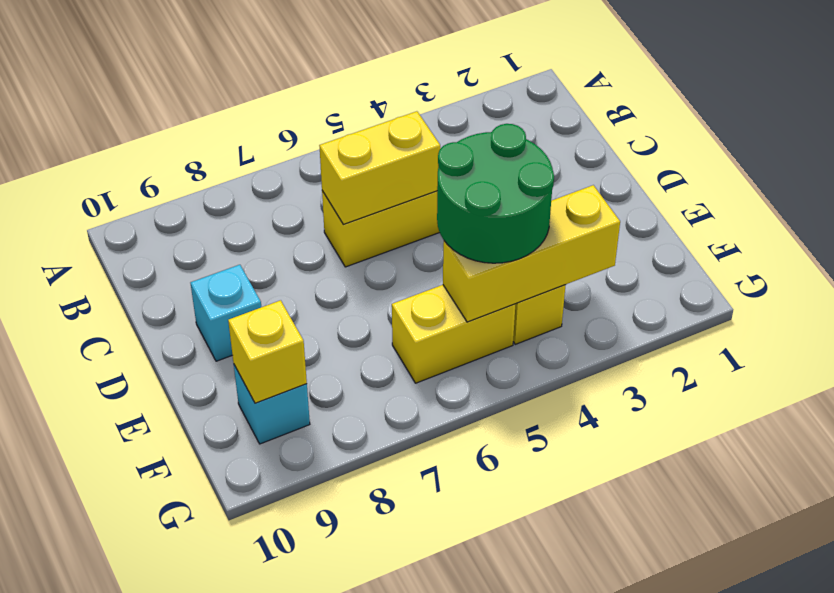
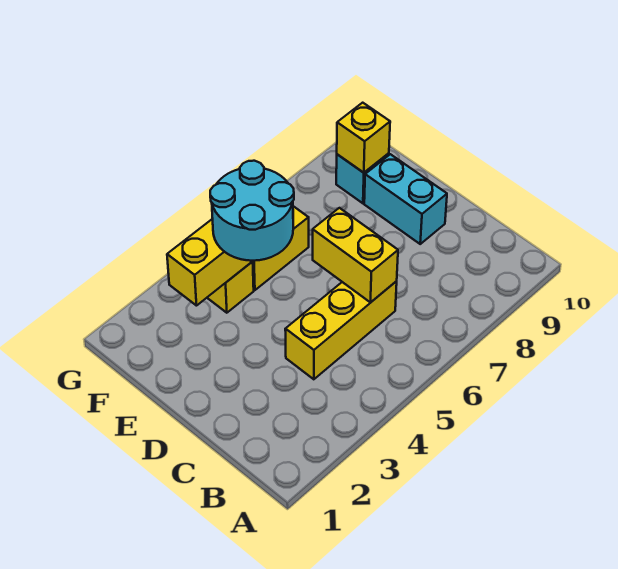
yellow brick C5:C6 level 2 -> yellow brick C6:D6 level 2
cyan brick D9 level 1 -> cyan brick D9:E9 level 1
green round brick E4:F5 level 3 -> cyan round brick E4:F5 level 3

